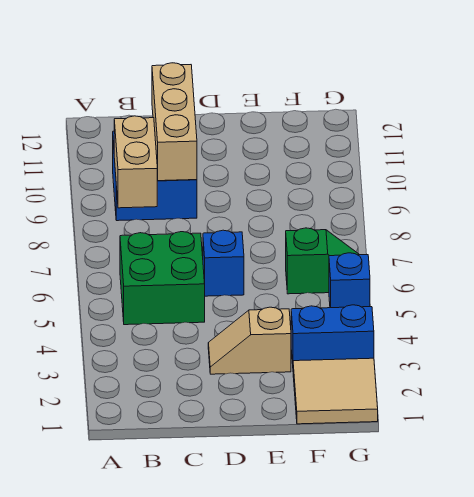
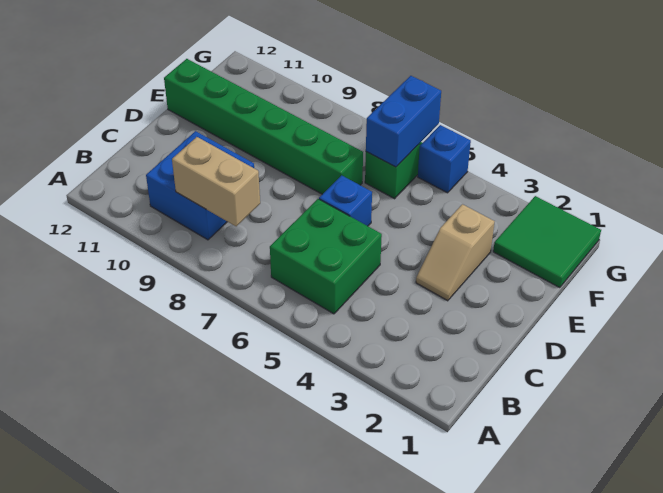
tan brick C9:C11 level 2 -> none
none -> green brick E7:E12 level 1
tan tile F1:G2 level 1 -> green tile F1:G2 level 1
blue brick F3:G3 level 1 -> blue brick F6:G6 level 2

